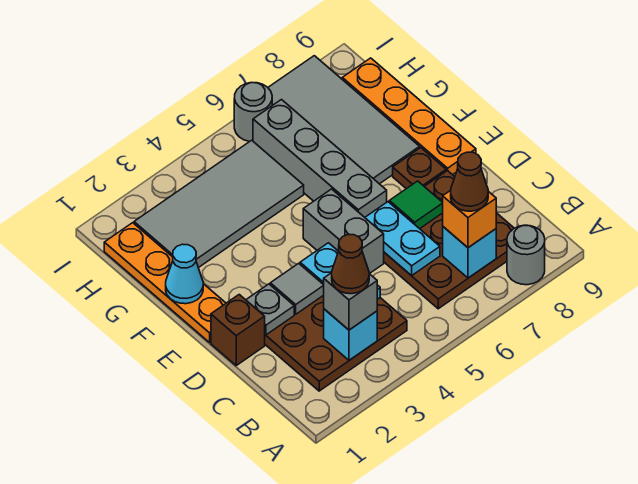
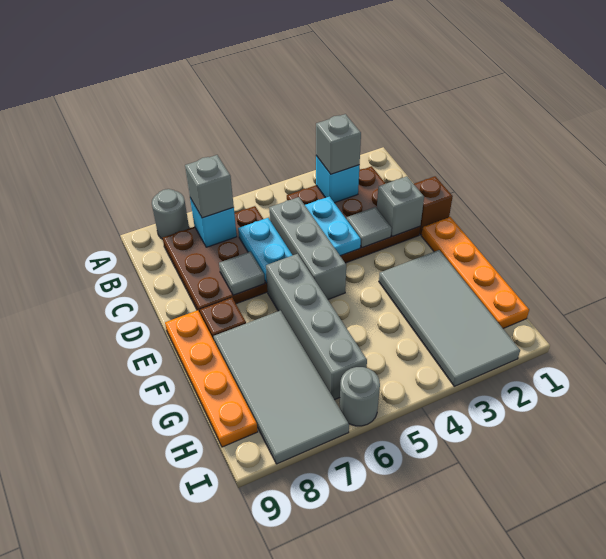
brown cone B3 level 4 -> none
orange brick B7 level 3 -> grey brick B7 level 3
brown cone B7 level 4 -> none
grey plate D2 level 2 -> grey brick D2 level 2
grey brick D5:E5 level 1 -> grey brick C5:E5 level 1
green tile D7 level 2 -> grey tile D7 level 2
cyan cone F1 level 2 -> none
grey tile G2:H5 level 1 -> grey tile F2:I3 level 1

